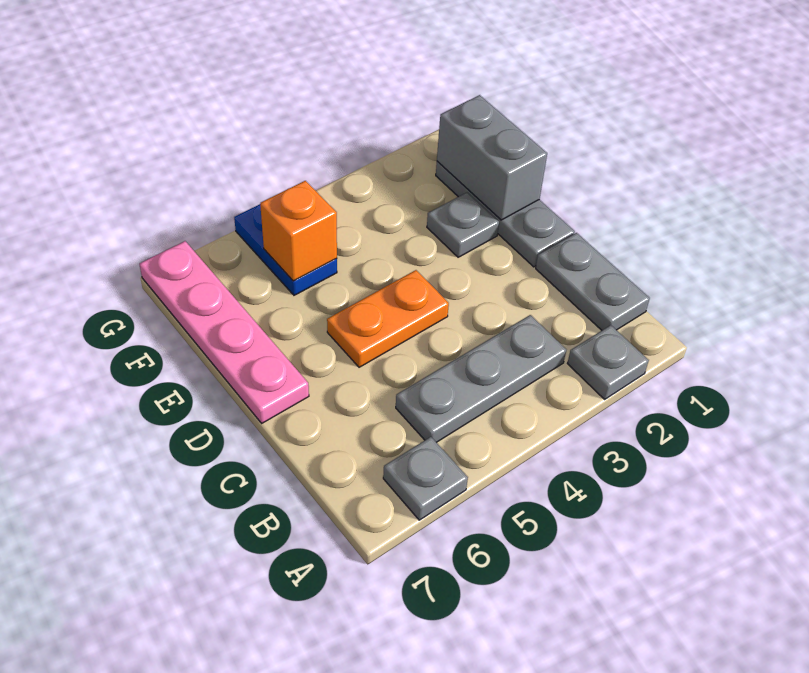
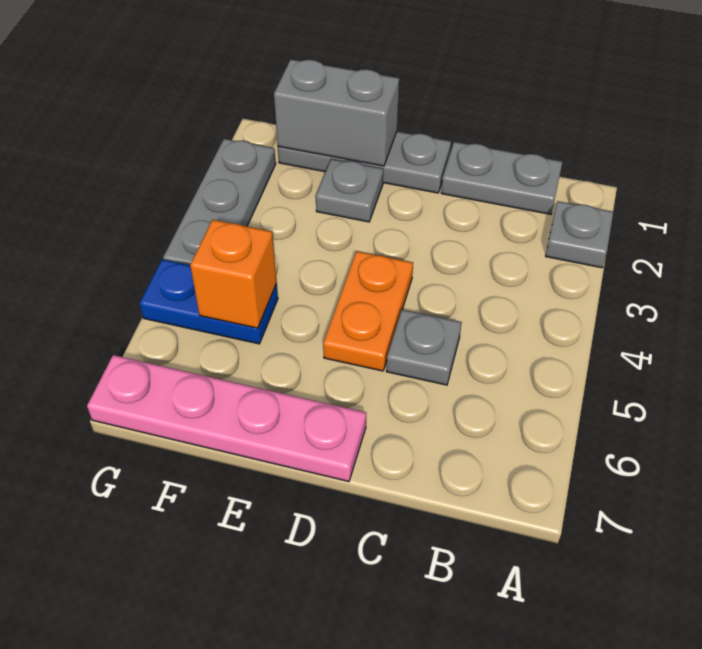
grey plate A6 level 1 -> grey plate C5 level 1
grey plate B3:B5 level 1 -> grey plate G2:G4 level 1

